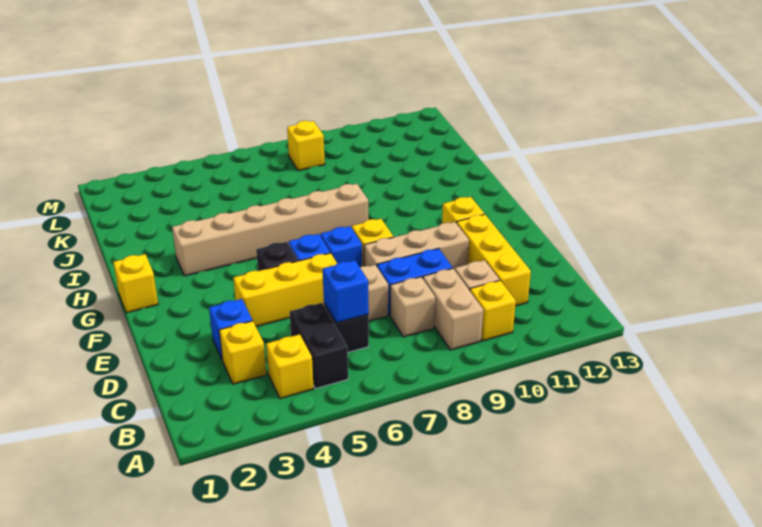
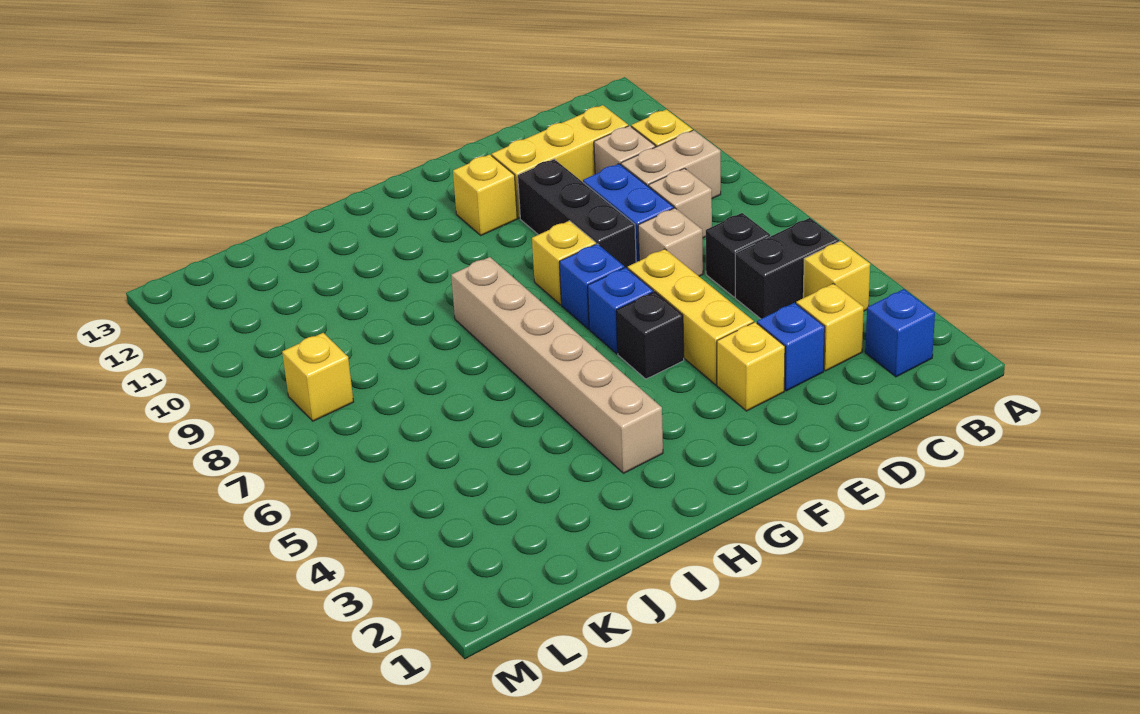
blue brick C6 level 2 -> blue brick B2 level 1
tan brick E8:E10 level 1 -> black brick E8:E10 level 1
yellow brick G1 level 1 -> yellow brick E3 level 1

